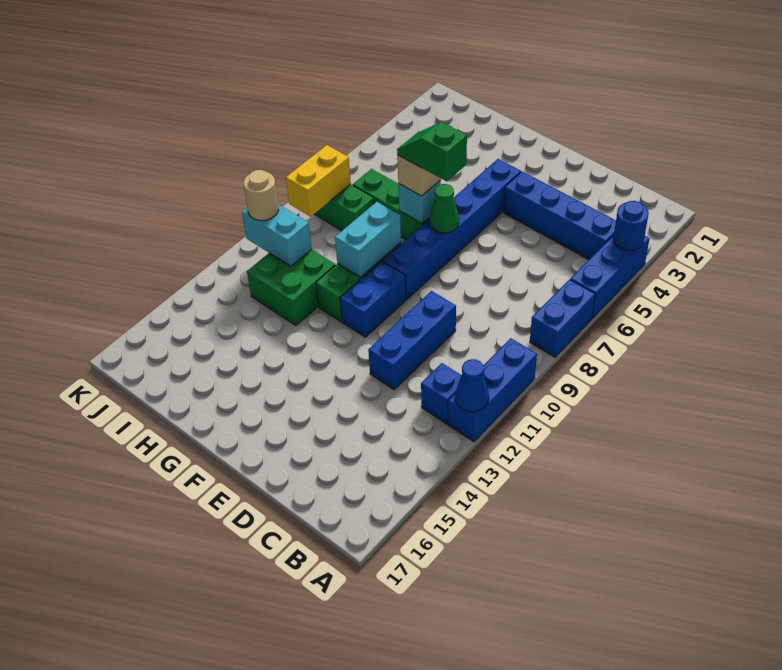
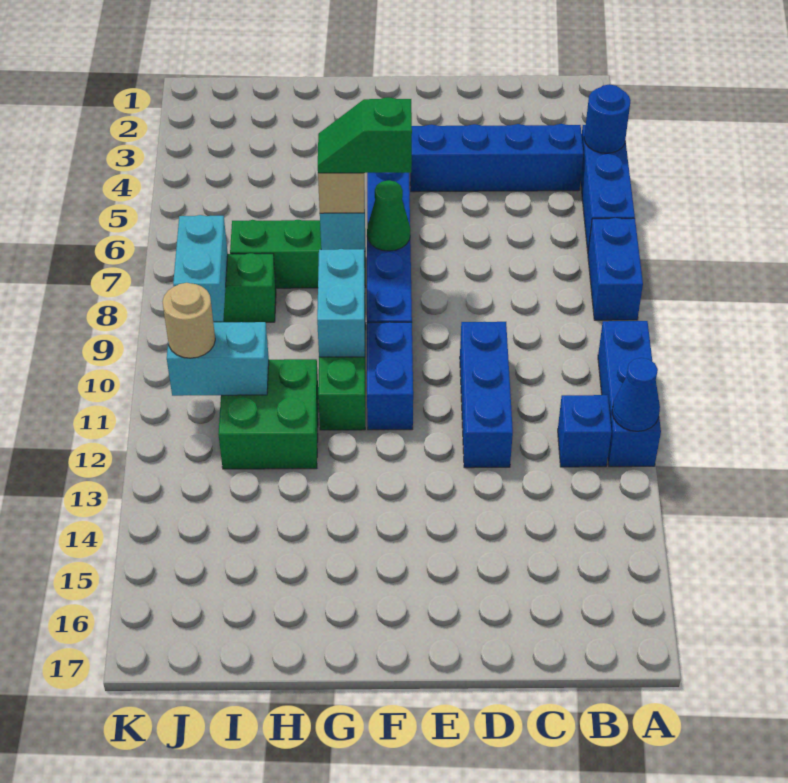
yellow brick J8:J9 level 2 -> cyan brick J8:J9 level 2

